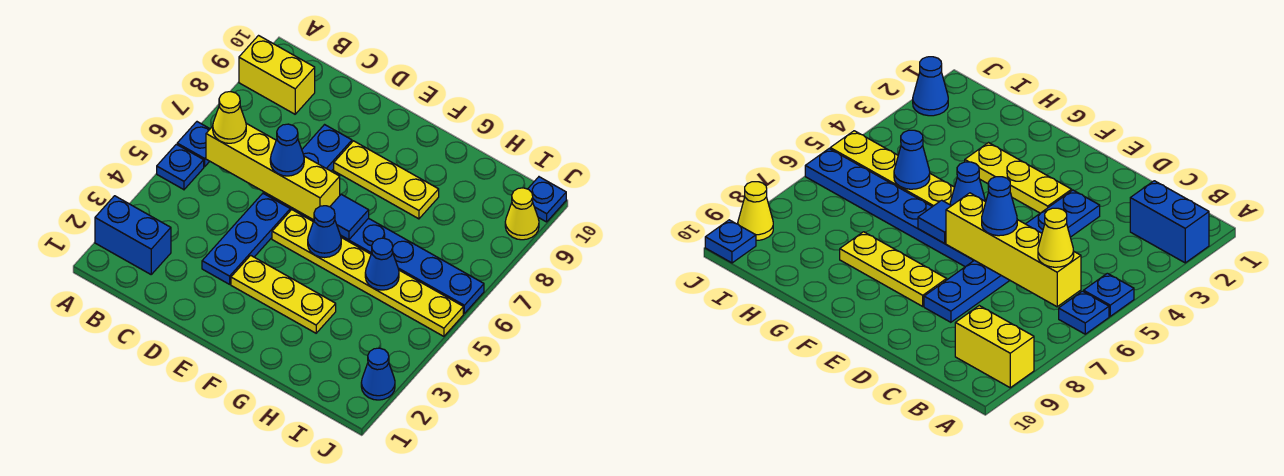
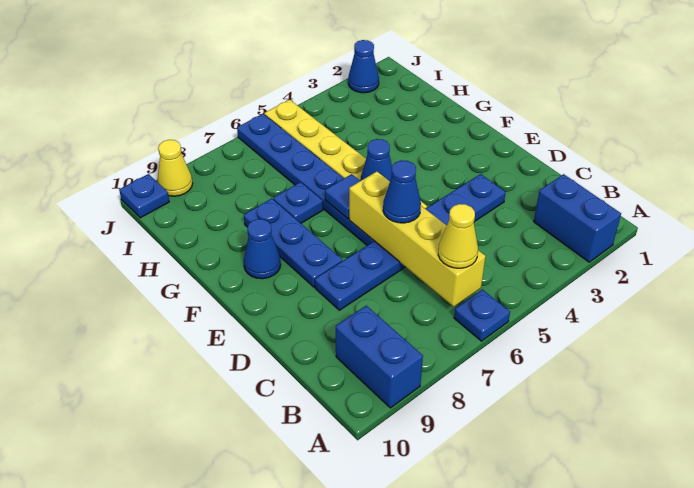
blue plate A5 level 1 -> blue plate G7 level 1
yellow brick A9:B9 level 1 -> blue brick A9:B9 level 1
yellow plate E3:G3 level 1 -> none
yellow plate E8:G8 level 1 -> blue plate E8:G8 level 1
blue cone H5 level 2 -> blue cone F9 level 1

